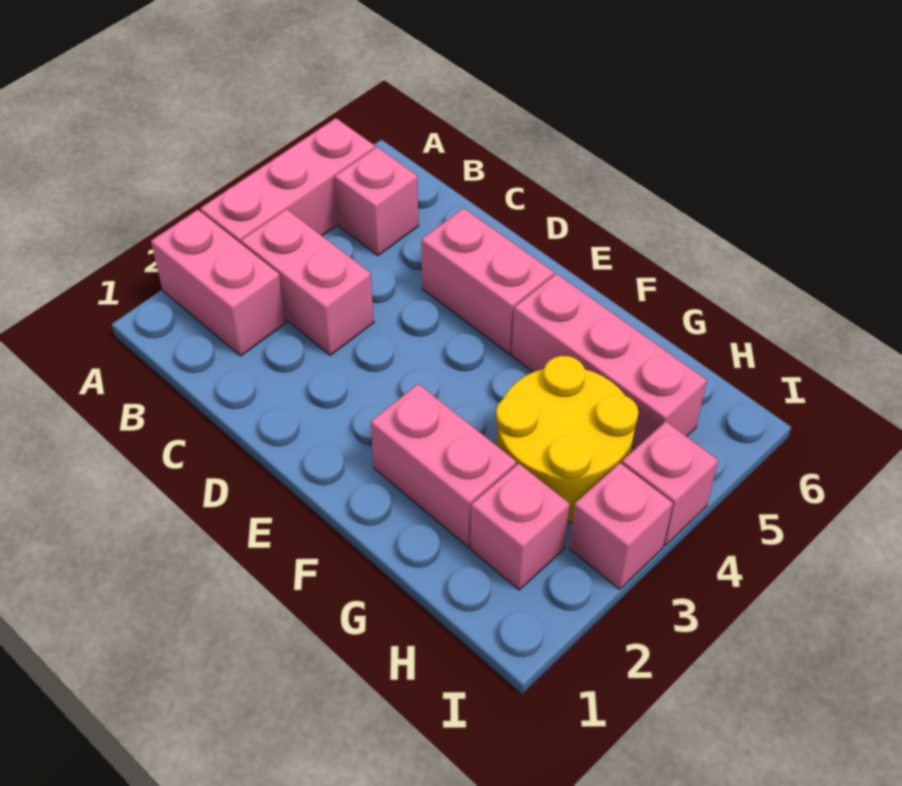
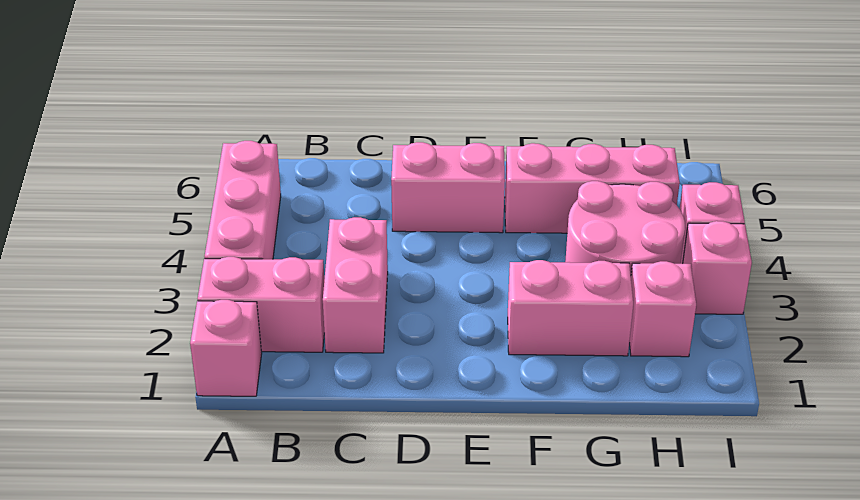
pink brick B3:C3 level 1 -> pink brick C2:C3 level 1
pink brick B5 level 1 -> pink brick A1 level 1
yellow round brick G3:H4 level 1 -> pink round brick G3:H4 level 1

